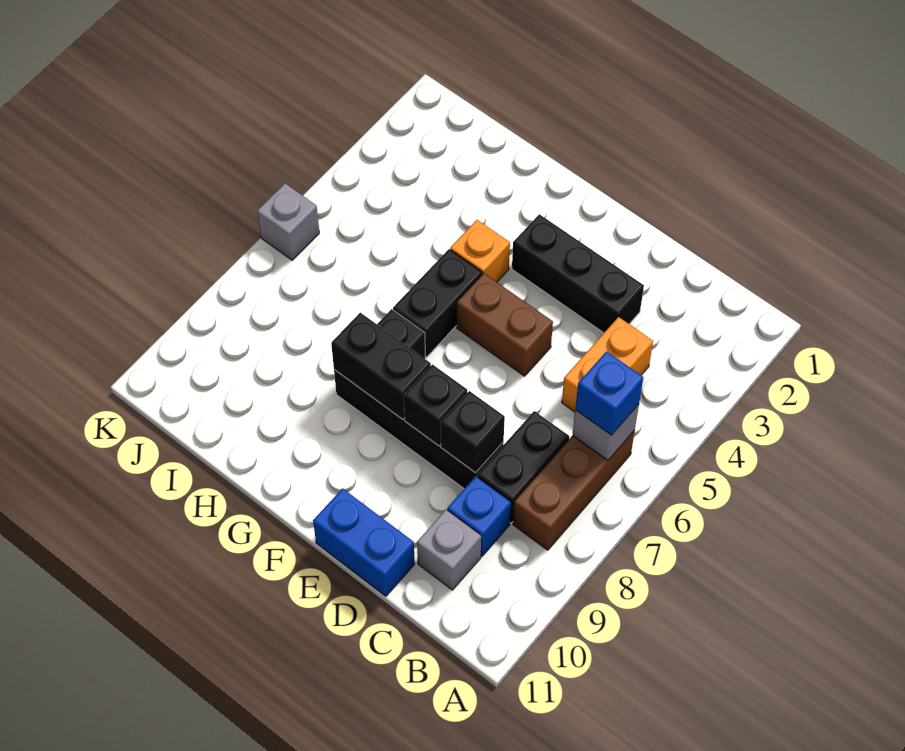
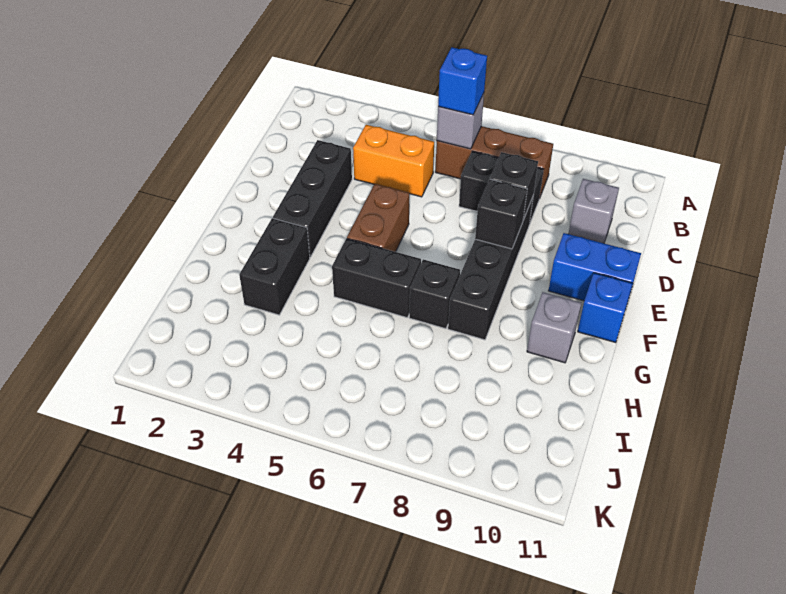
blue brick C9 level 1 -> blue brick F11 level 1
blue brick D11:E11 level 1 -> blue brick E10:E11 level 1
black brick F8:G8 level 2 -> black brick G3:H3 level 1
orange brick G4 level 1 -> none
grey brick K6 level 1 -> grey brick G10 level 1

